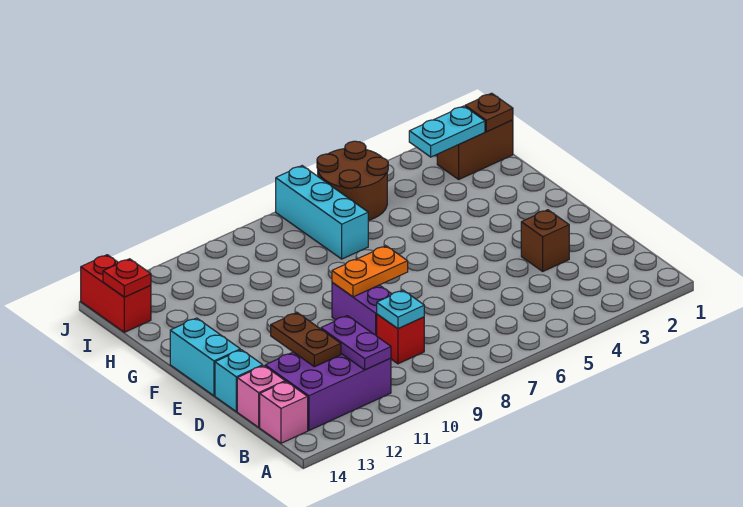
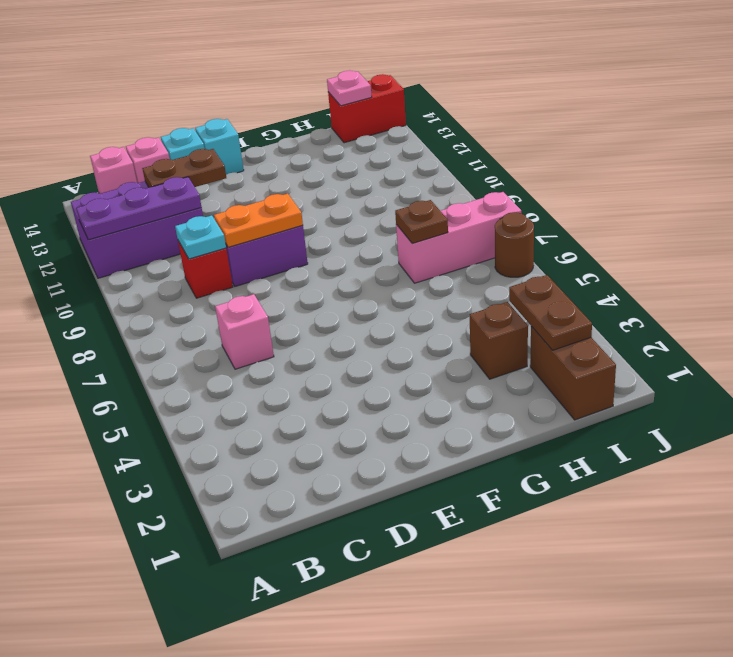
purple brick B11:C13 level 1 -> purple brick A11:C12 level 1
purple plate B11:C11 level 2 -> purple plate A11:C11 level 2
none -> pink brick C6 level 1
brown brick D3 level 1 -> brown brick H3 level 1
orange plate E8:E9 level 2 -> orange plate D9:E9 level 2
cyan brick E14:F14 level 1 -> cyan brick E14 level 1
cyan brick H7:J7 level 1 -> pink brick H7:J7 level 1
brown plate I1 level 2 -> brown plate H7 level 2
cyan plate I2:I3 level 2 -> brown plate I2:I3 level 2
brown round brick I5:J6 level 1 -> brown round brick J6 level 1
red plate I14 level 2 -> pink plate I14 level 2

